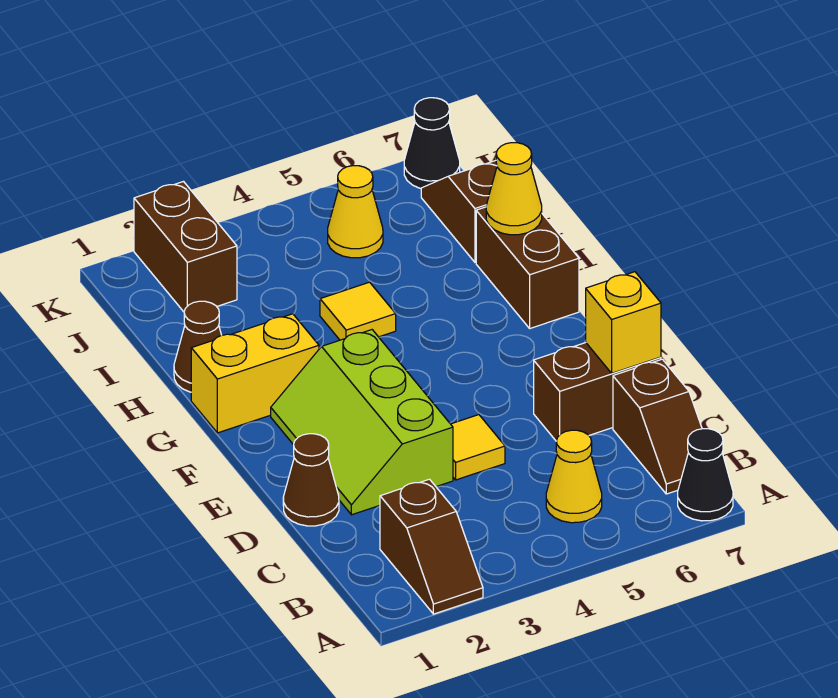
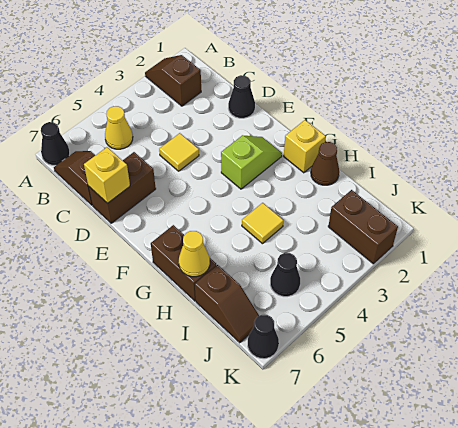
brown cone D1 level 1 -> black cone D1 level 1
lime slope D2:F3 level 1 top 3 -> lime slope F2:F3 level 1 top 3
yellow brick G1:G2 level 1 -> yellow brick G1 level 1
yellow cone J5 level 1 -> black cone J5 level 1

